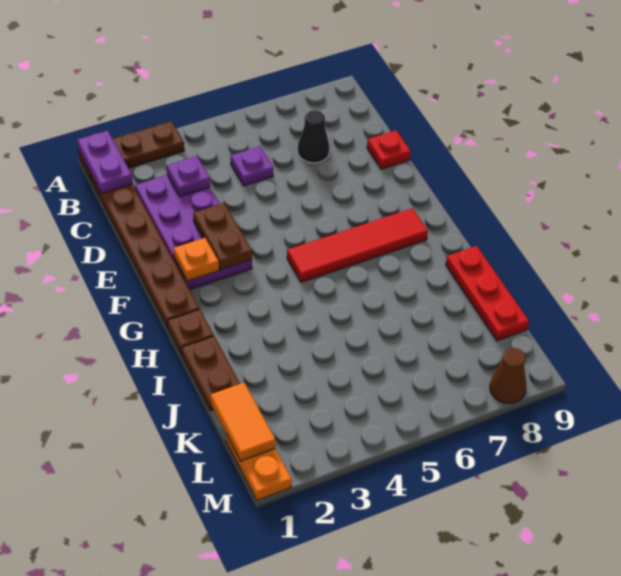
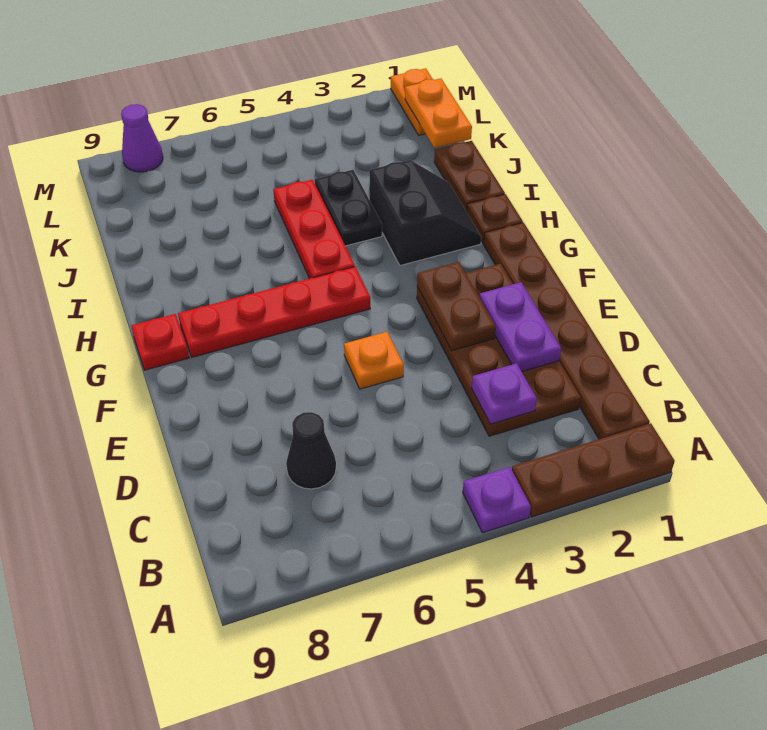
purple plate A1:B1 level 2 -> purple plate D2:E2 level 2
purple plate C2:F3 level 1 -> brown plate C2:F3 level 1
purple plate C5 level 1 -> purple plate A4 level 1
red plate D9 level 1 -> red plate G9 level 1
orange plate F2 level 2 -> orange plate E5 level 1
red tile G5:G8 level 1 -> red plate G5:G8 level 1
none -> black slope H2:I3 level 1 top 3
none -> black plate I4:J4 level 1
red plate I9:K9 level 1 -> red plate H5:J5 level 1
orange tile K1:L1 level 2 -> orange plate K1:L1 level 2
brown cone M8 level 1 -> purple cone M8 level 1

